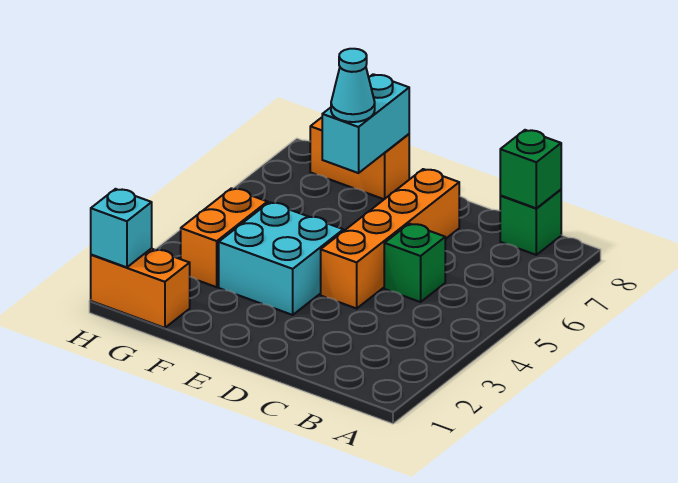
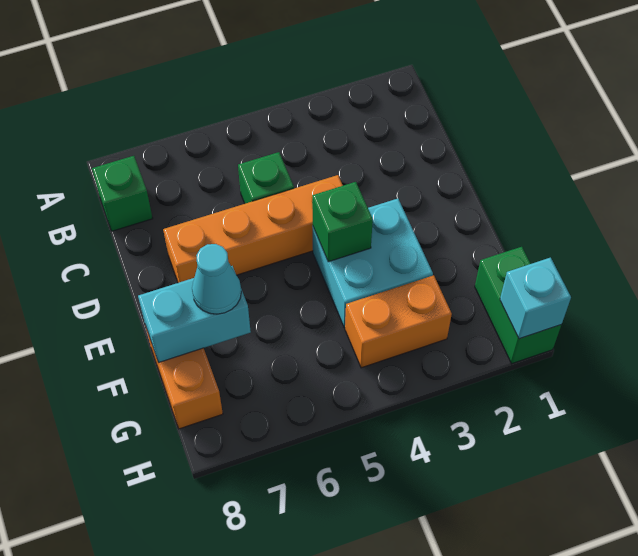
green brick B8 level 2 -> green brick E4 level 2
orange brick G1:H1 level 1 -> green brick G1:H1 level 1

